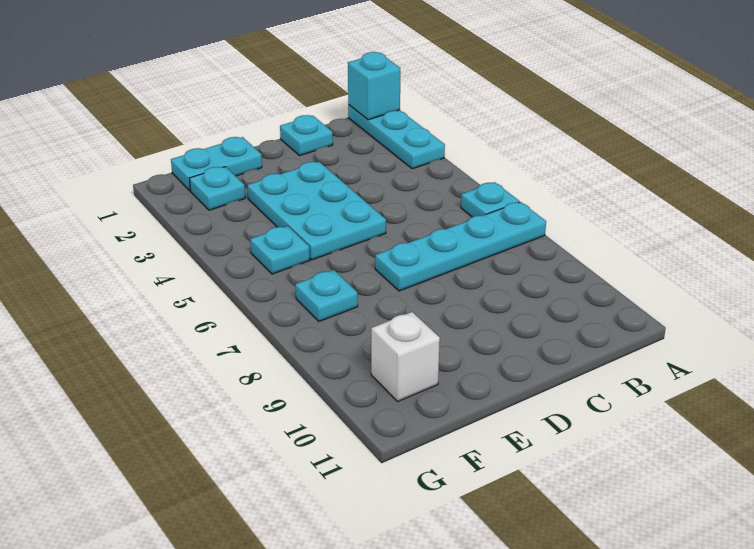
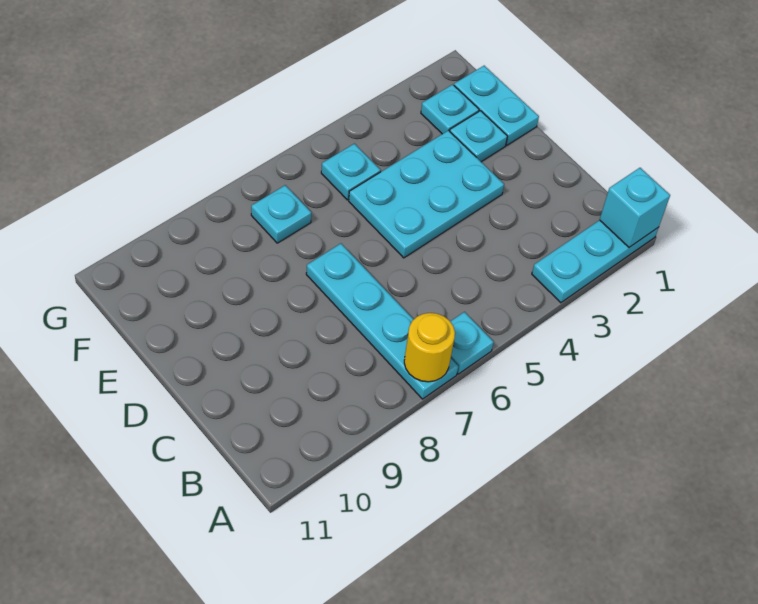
none -> yellow round brick A7 level 2
cyan plate C1 level 1 -> cyan plate E2 level 1
white brick F10 level 1 -> none

